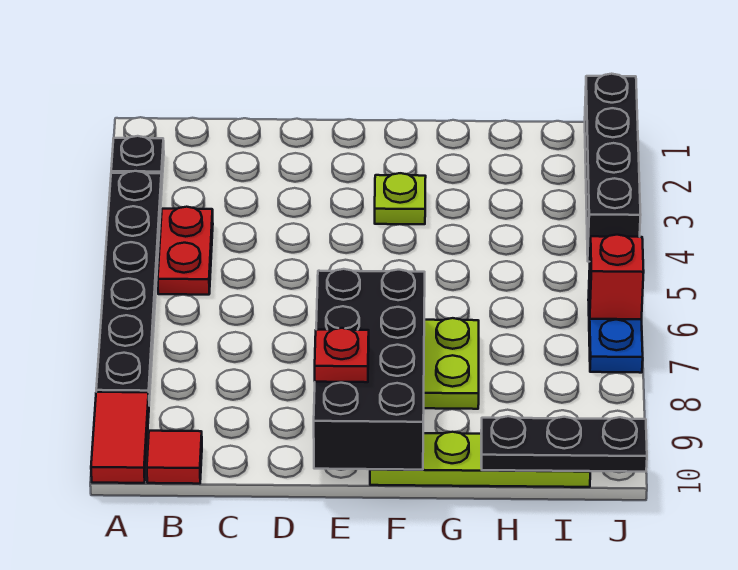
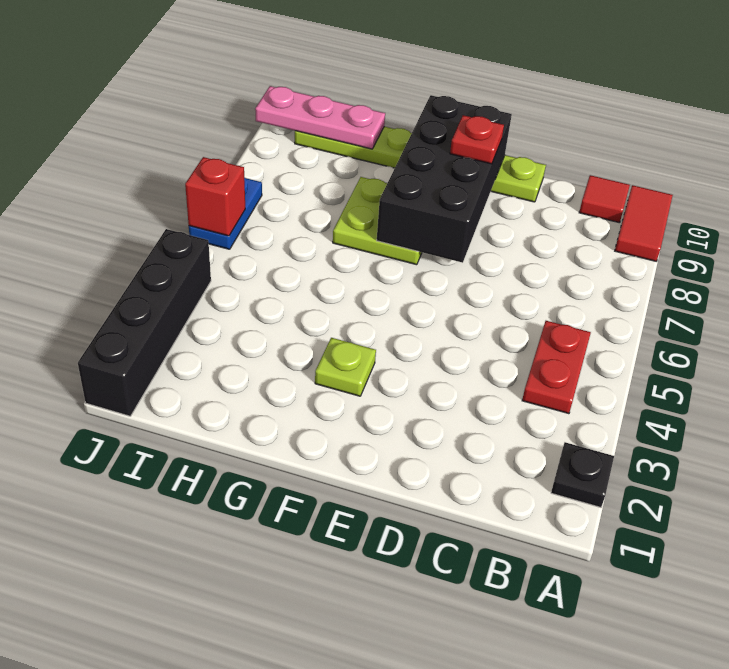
black plate A3:A8 level 1 -> none
lime plate F10:I10 level 1 -> lime plate D10:I10 level 1
black plate H10:J10 level 2 -> pink plate H10:J10 level 2

